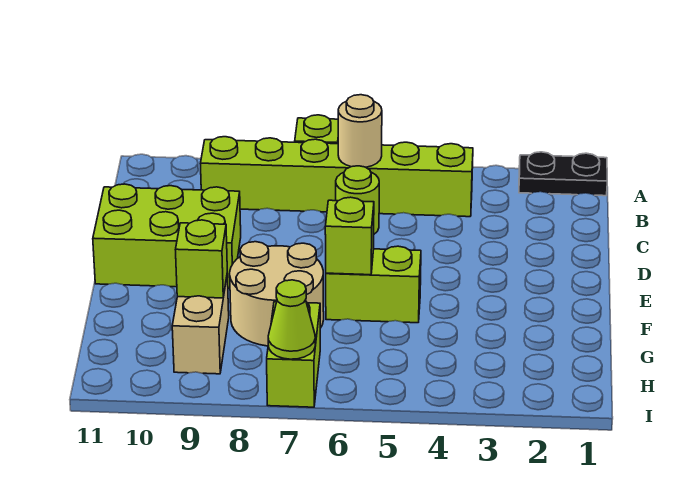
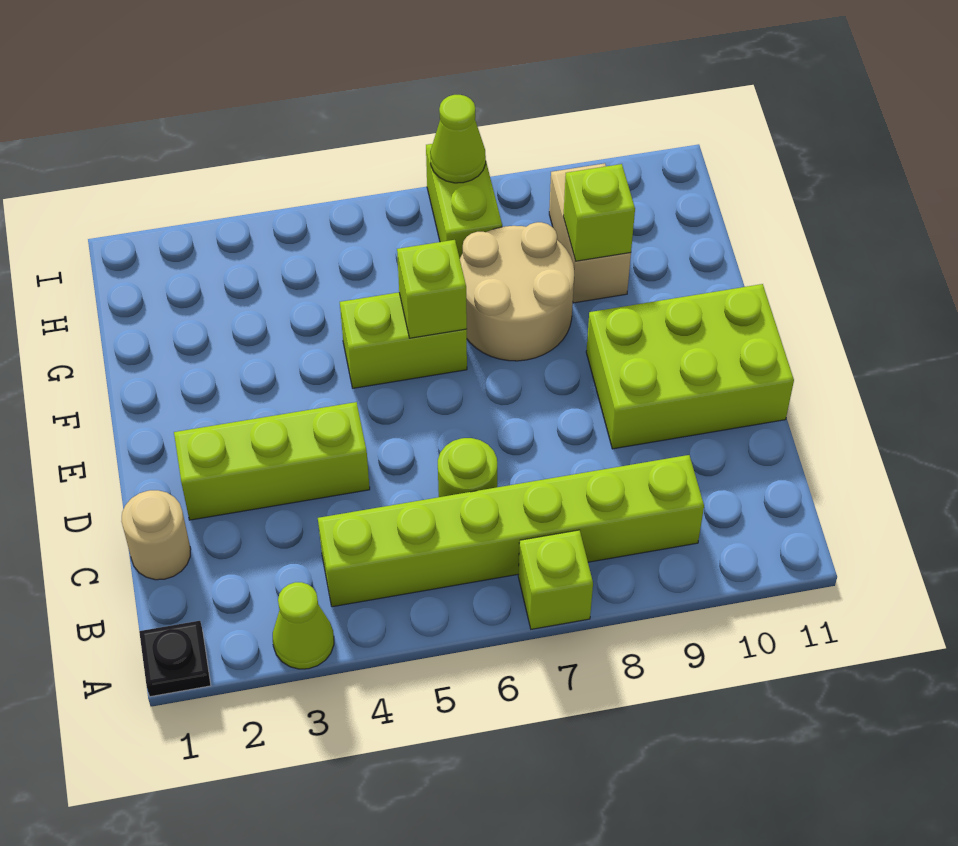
black plate A1:A2 level 1 -> black plate A1 level 1
none -> lime cone A3 level 1
tan round brick B6 level 2 -> tan round brick C1 level 1
none -> lime brick D2:D4 level 1

